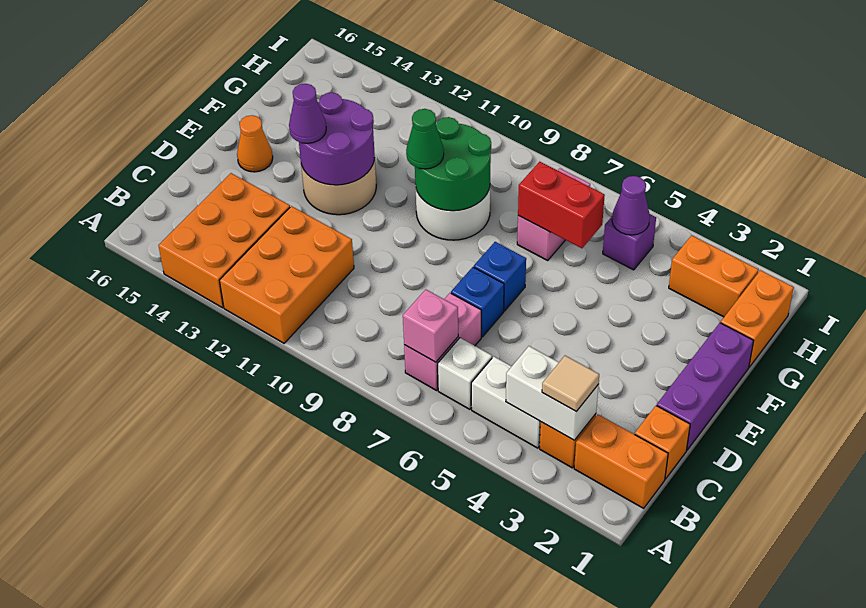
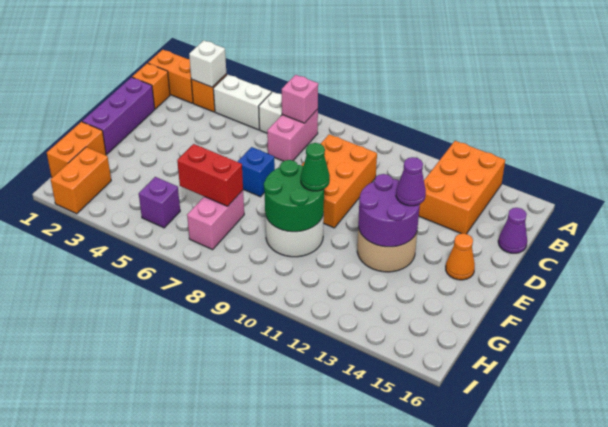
orange brick A11:C12 level 1 -> orange brick C9:E10 level 1
white brick B3:B4 level 2 -> white brick B3 level 2
tan tile B3 level 3 -> none
blue brick D7 level 1 -> none
orange brick H2:H3 level 1 -> orange brick H2:I2 level 1
purple cone H5 level 2 -> purple cone C16 level 1

